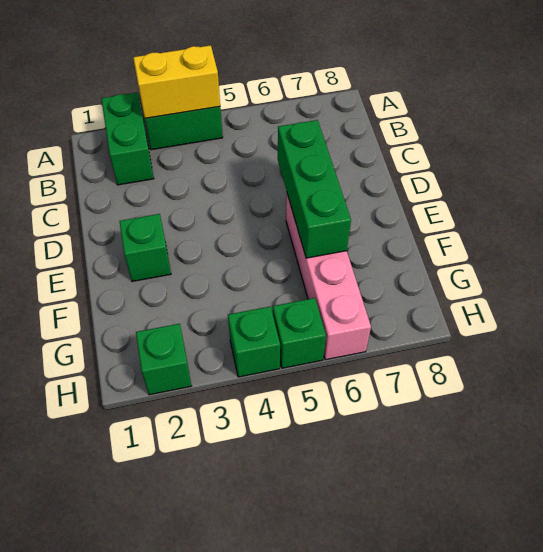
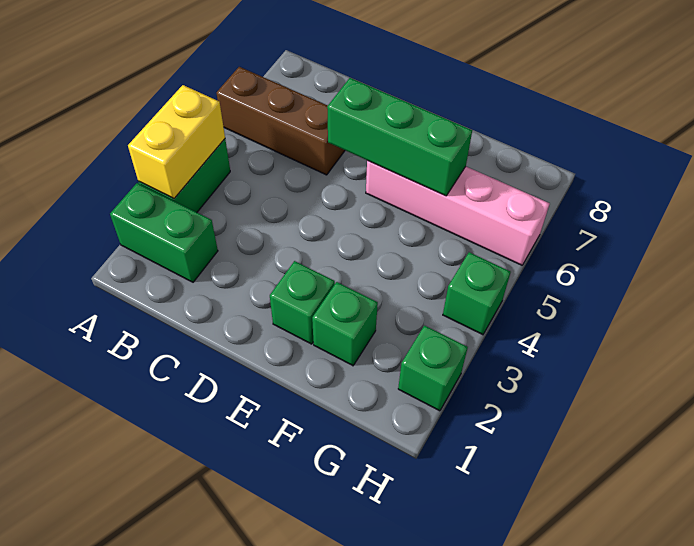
none -> brown brick A6:C6 level 1
green brick H5 level 1 -> green brick F2 level 1

